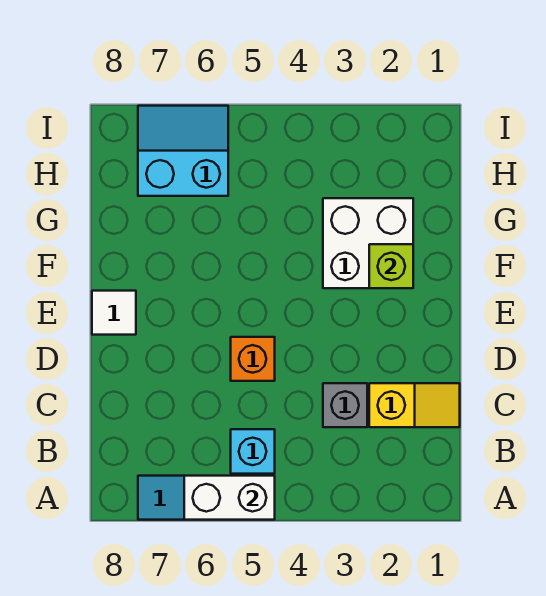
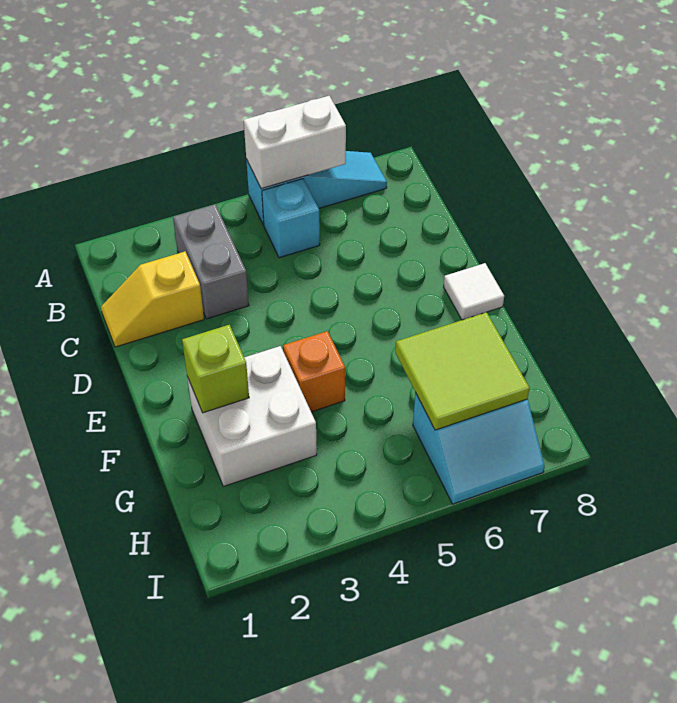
grey brick C3 level 1 -> grey brick B3:C3 level 1
orange brick D5 level 1 -> orange brick F4 level 1
none -> lime tile G6:H7 level 2

